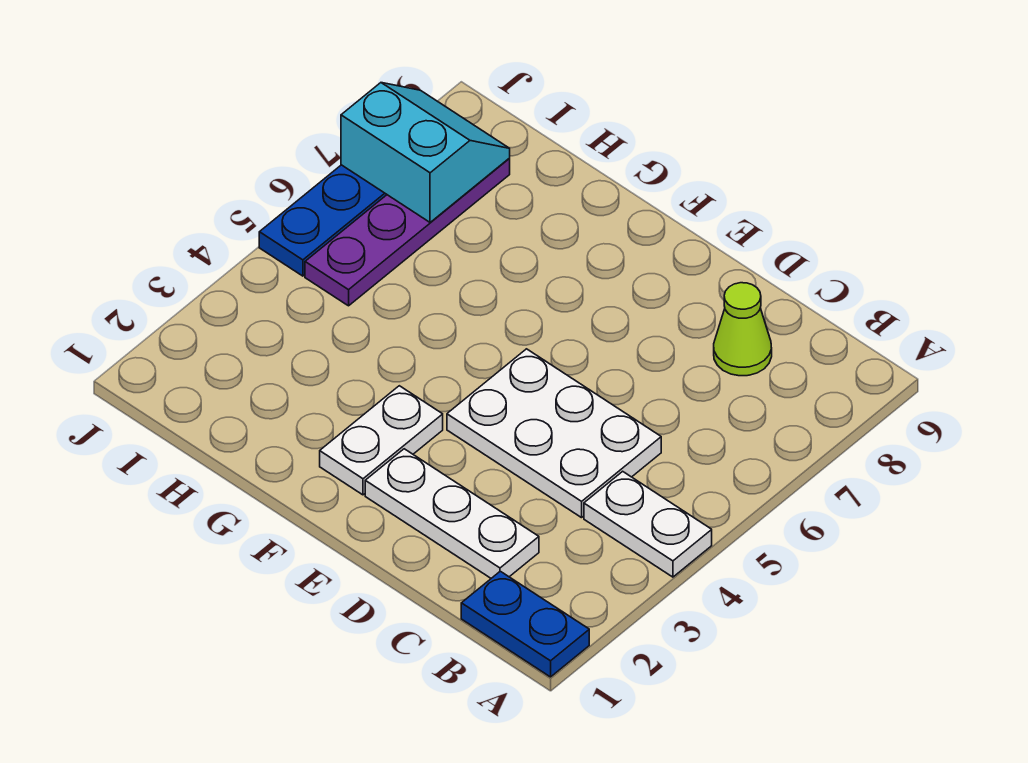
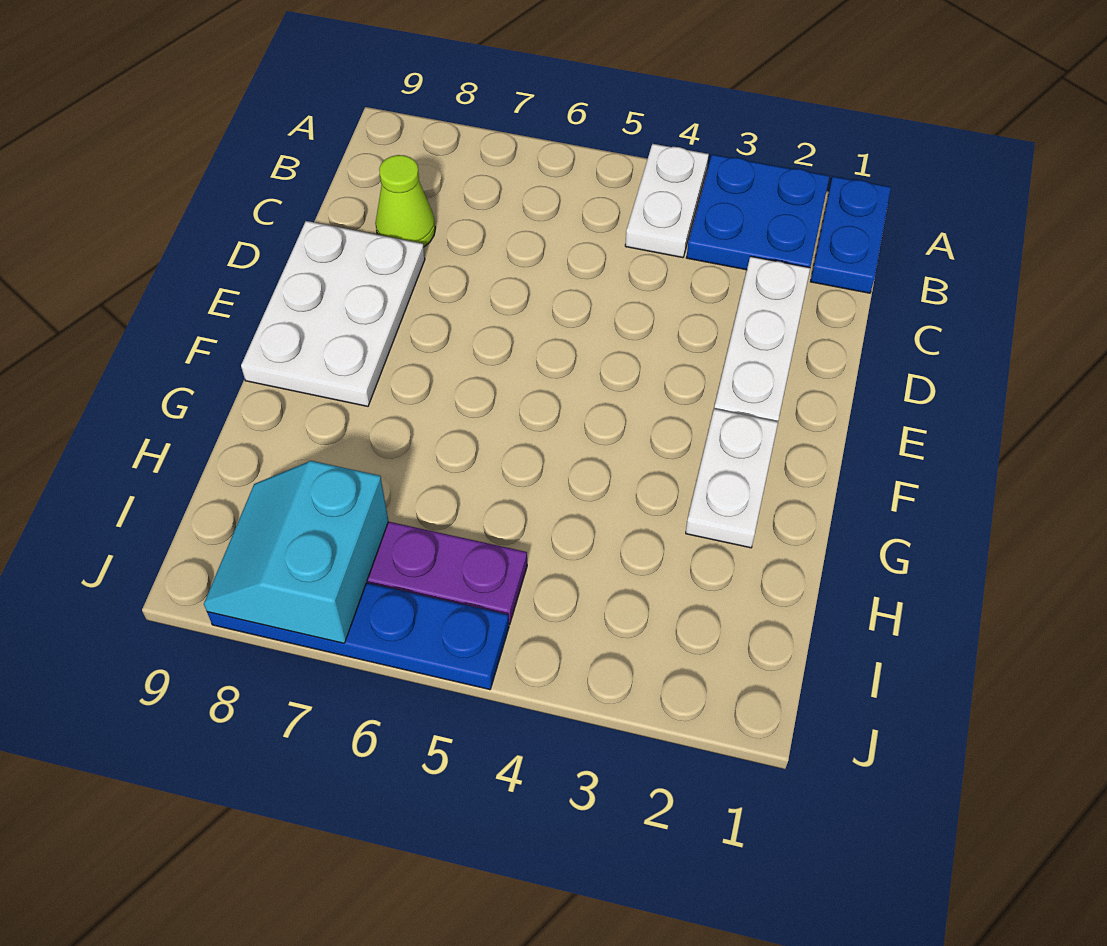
none -> blue plate A2:B3 level 1
white plate C4:E5 level 1 -> white plate D8:F9 level 1
white plate F2:F3 level 1 -> white plate F2:G2 level 1

